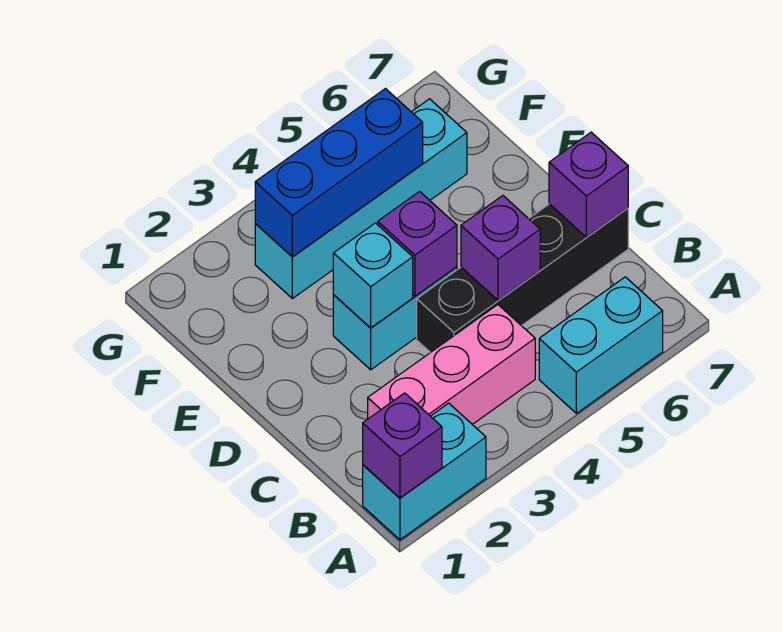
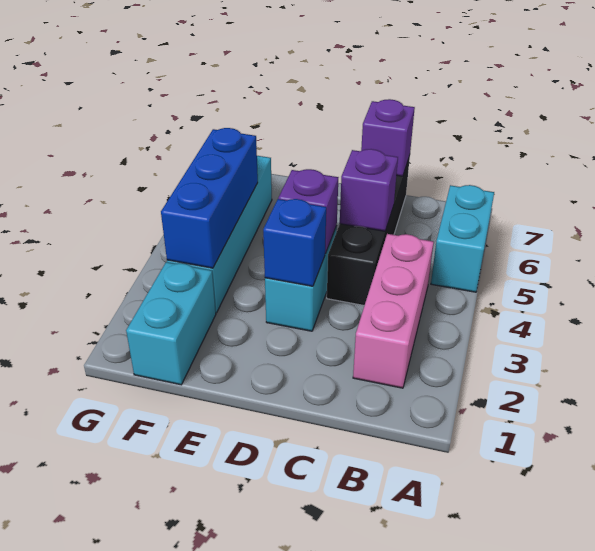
cyan brick A1:A2 level 1 -> cyan brick F1:F2 level 1
purple brick A1 level 2 -> none
cyan brick D3 level 2 -> blue brick D3 level 2

